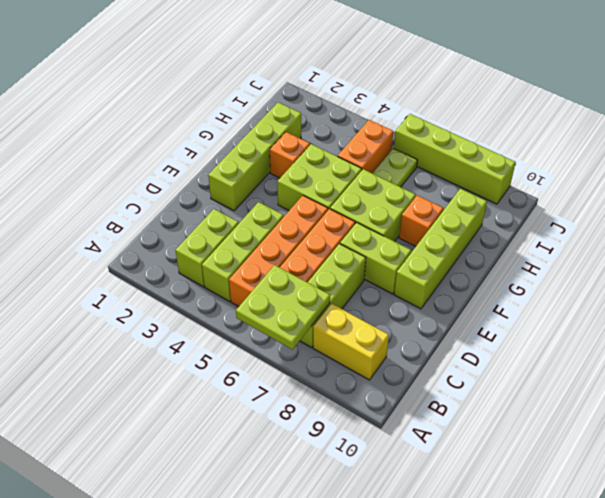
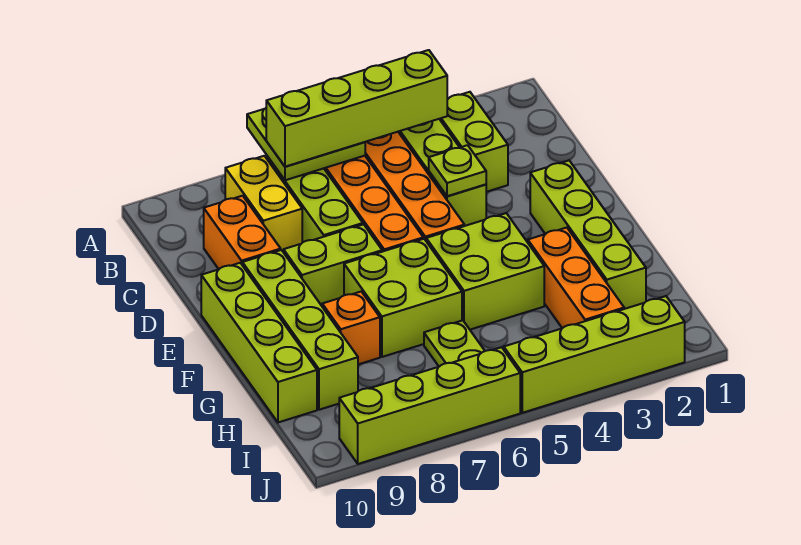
none -> lime brick B4:B7 level 3
yellow brick B8:B9 level 1 -> yellow brick B8:C8 level 1
none -> lime plate D4 level 2
none -> lime brick E10:H10 level 1
orange brick G3 level 1 -> orange brick G3:I3 level 1
orange brick H5:I5 level 1 -> orange brick C9:D9 level 1
none -> lime brick J2:J5 level 1

